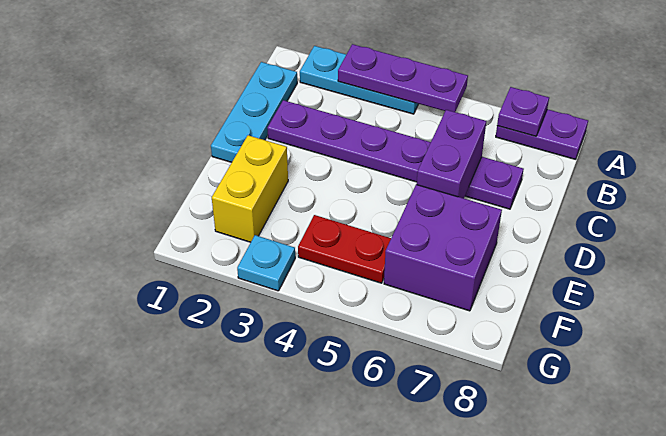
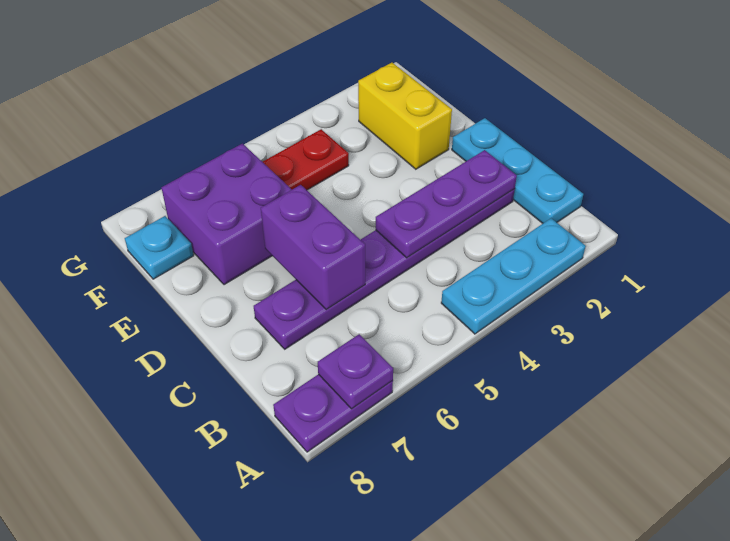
purple plate A3:A5 level 2 -> purple plate C2:C4 level 2
cyan plate G3 level 1 -> cyan plate F8 level 1

